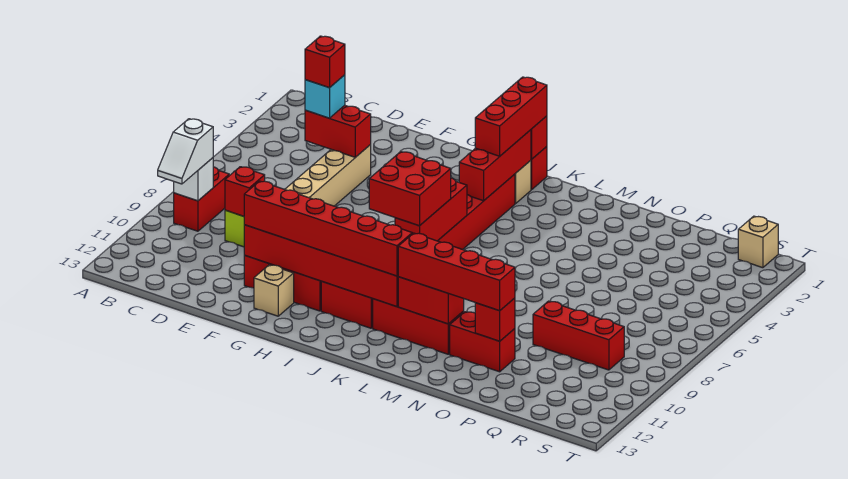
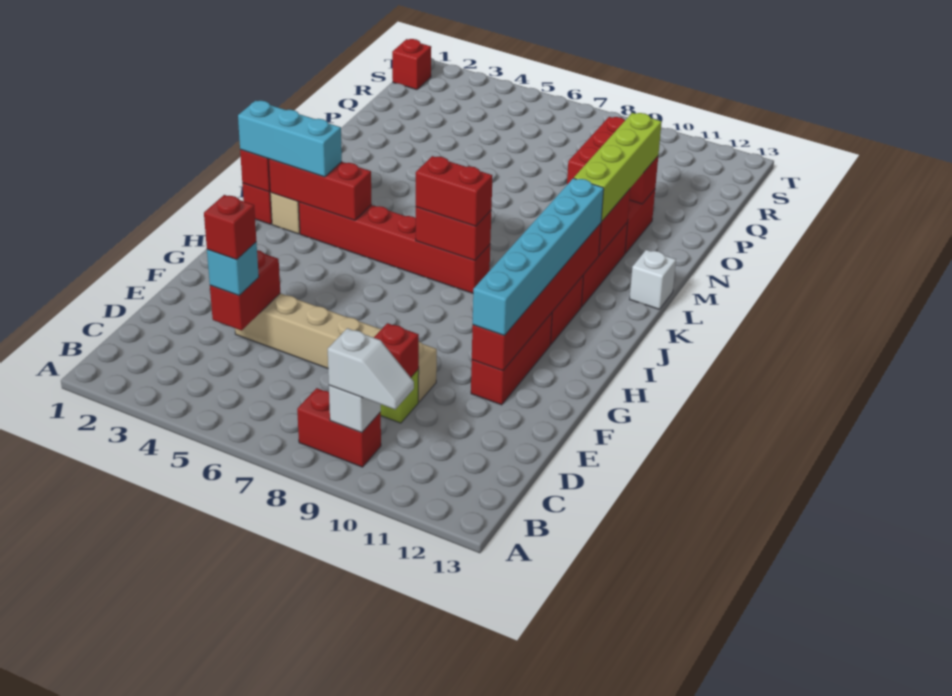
red brick F11:K11 level 3 -> cyan brick F11:K11 level 3
tan brick G12 level 1 -> none
red brick I7:J8 level 3 -> red brick J7:J8 level 3
red brick J1:J3 level 3 -> cyan brick J1:J3 level 3
red brick J6:J8 level 2 -> red brick J7:J8 level 2
red brick L11:O11 level 3 -> lime brick L11:O11 level 3
none -> white brick L13 level 1
tan brick S1 level 1 -> red brick S1 level 1

